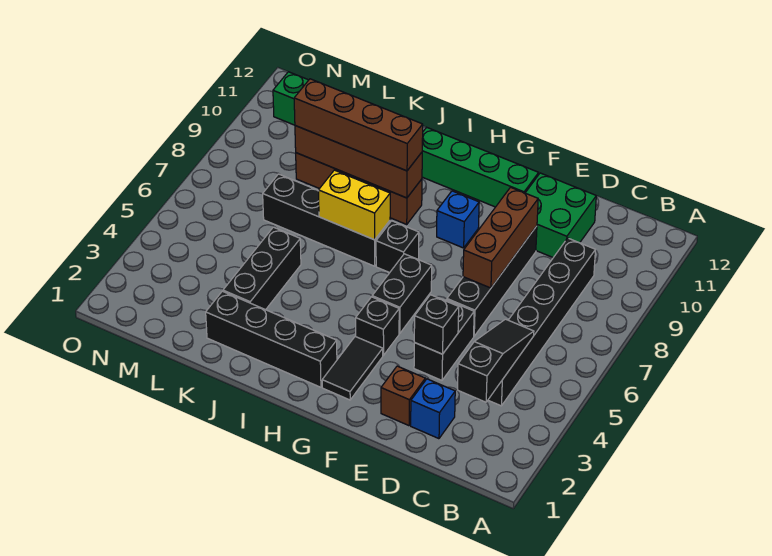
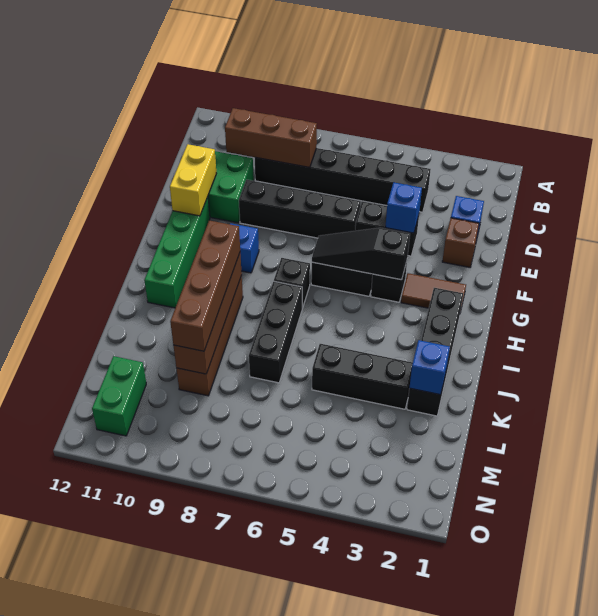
black slope C3:C5 level 2 top 3 -> black slope G4:G6 level 2 top 4
black brick E4 level 2 -> blue brick E4 level 2
brown brick E7:E9 level 2 -> brown brick C8:C10 level 2
black tile G2:G3 level 1 -> brown tile G2:G3 level 1
black brick I7:L7 level 1 -> black brick I7:K7 level 1
yellow brick I7:J7 level 2 -> yellow brick E11:F11 level 2
none -> blue brick K2 level 2

